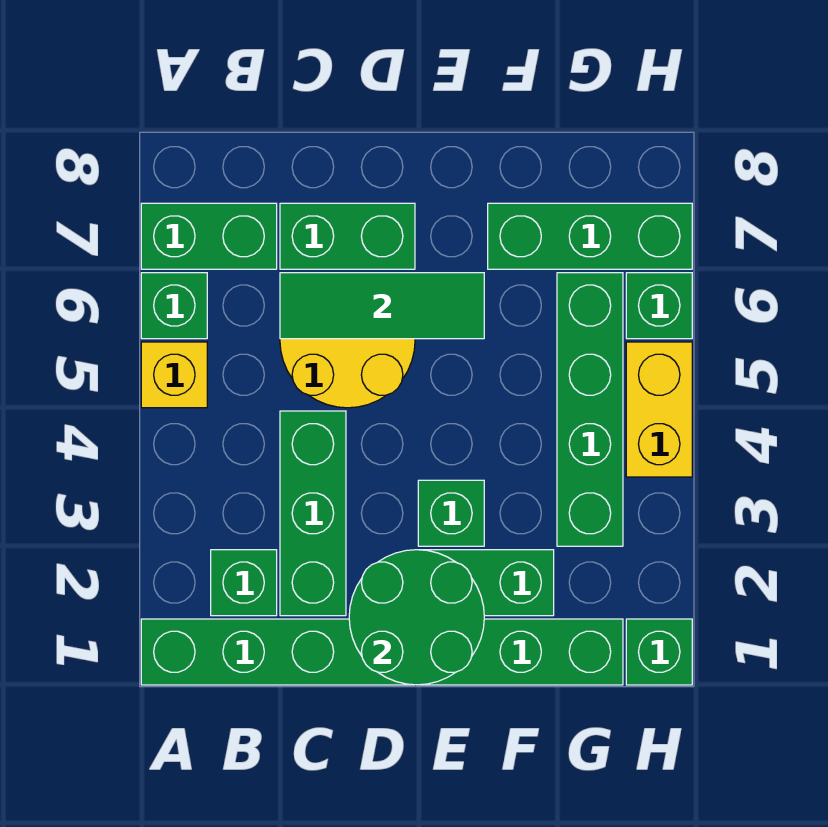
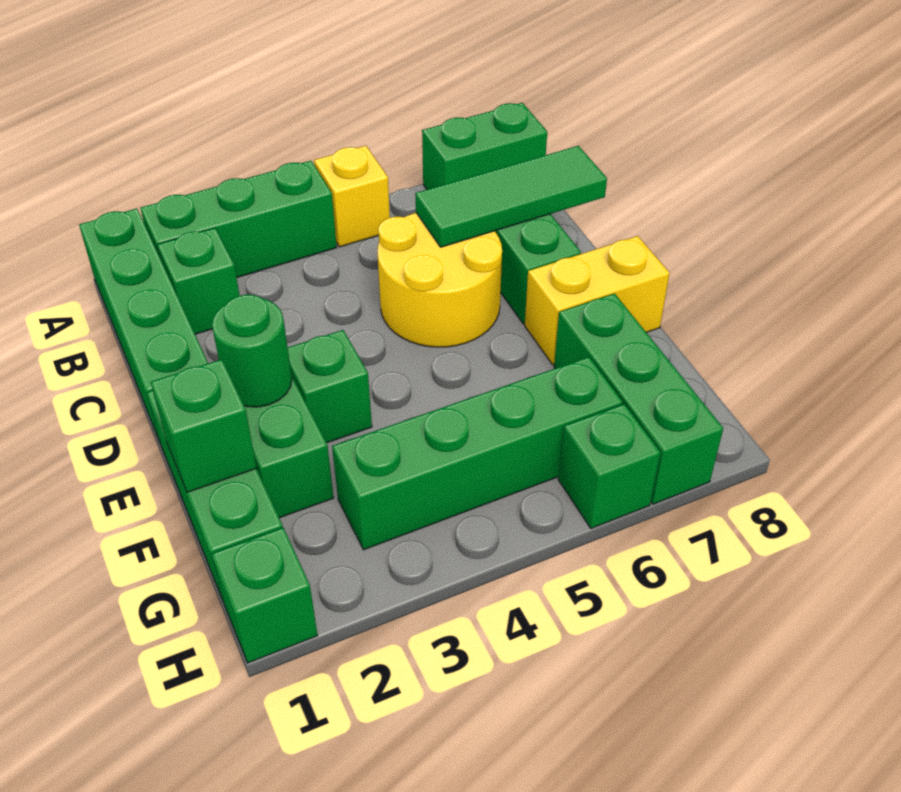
green brick A6 level 1 -> green brick F1 level 2
green brick A7:B7 level 1 -> green brick A7:A8 level 1
green brick C2:C4 level 1 -> green brick A2:A4 level 1
green tile C6:E6 level 2 -> green tile C6:C8 level 2
green round brick D1:E2 level 2 -> green round brick E2 level 2
yellow brick H4:H5 level 1 -> yellow brick E7:E8 level 1

